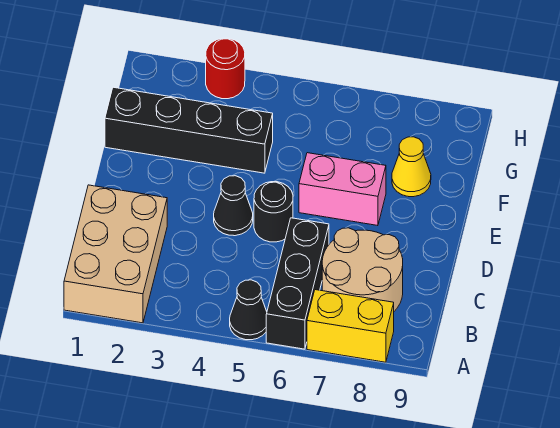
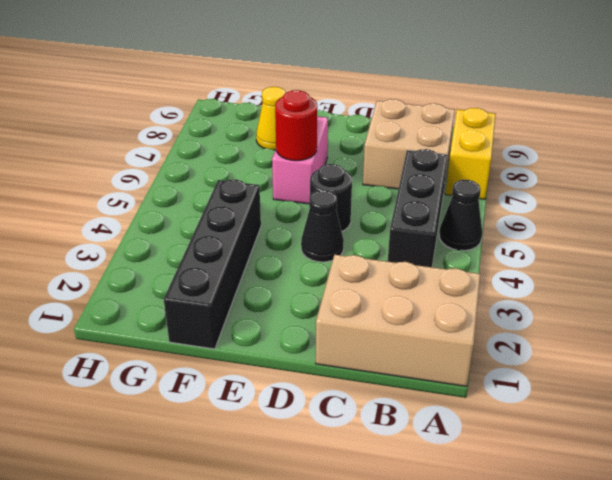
black brick A6:C6 level 1 -> black brick B4:B6 level 1
tan round brick B7:C8 level 1 -> tan brick B7:C8 level 1
red round brick H3 level 1 -> red round brick E6 level 2

